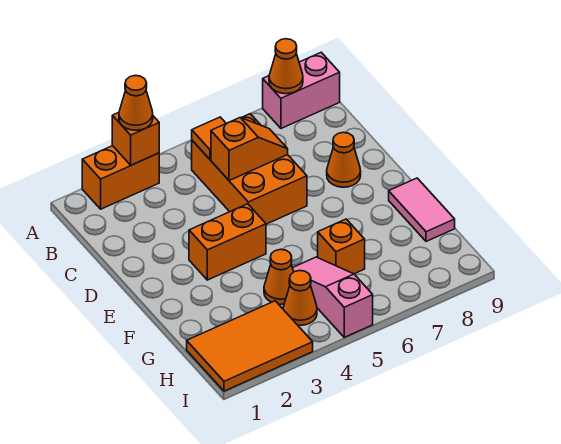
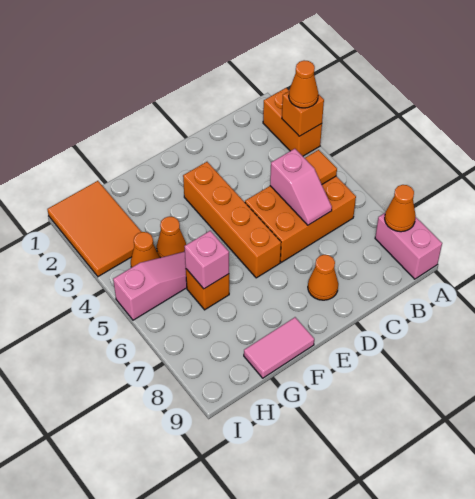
orange slope C5:C6 level 2 top 5 -> pink slope C5:C6 level 2 top 5
orange brick E3:E4 level 1 -> orange brick E3:E6 level 1
none -> pink brick G6 level 2

